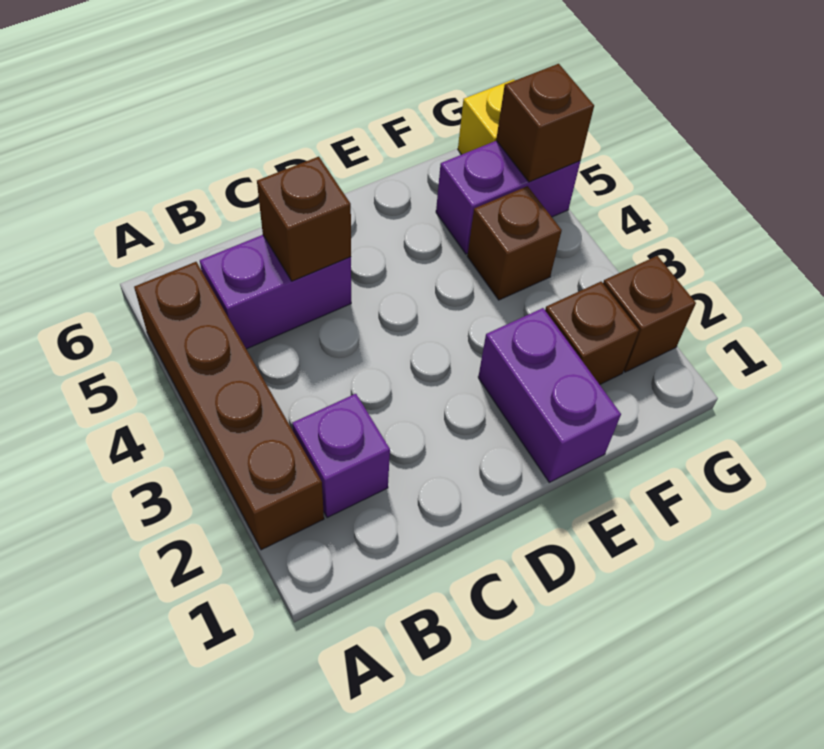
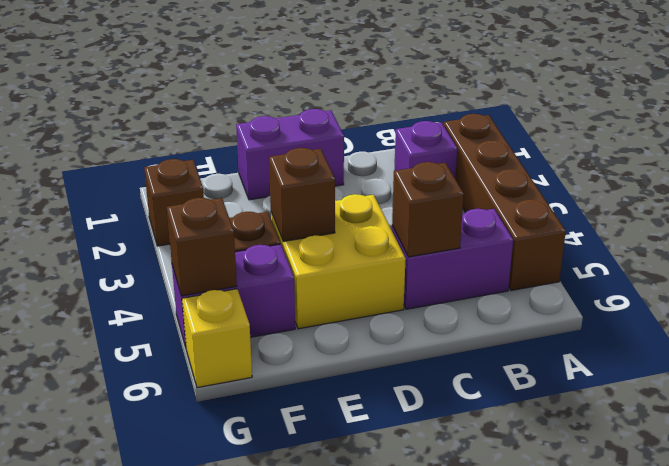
none -> yellow brick D4:E5 level 1
purple brick E1:E2 level 1 -> purple brick D1:E1 level 1
brown brick F2 level 1 -> brown brick E4 level 2

